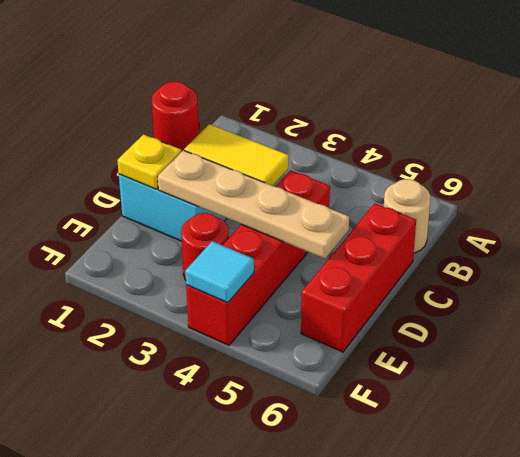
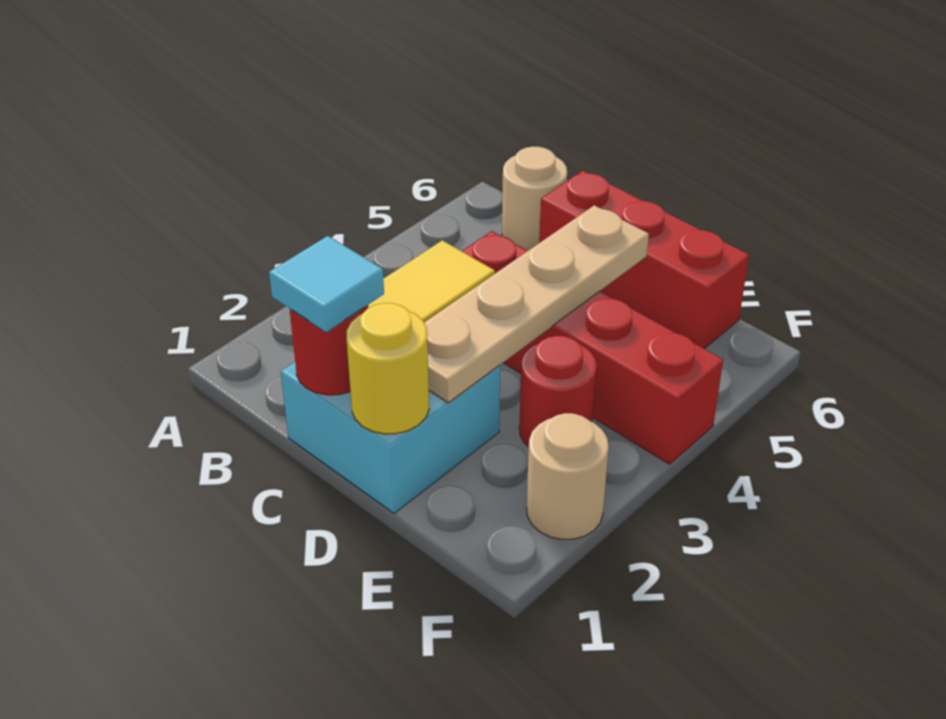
yellow plate D1 level 2 -> yellow round brick D1 level 2
none -> tan round brick F2 level 1
cyan tile F4 level 2 -> cyan tile C1 level 3

